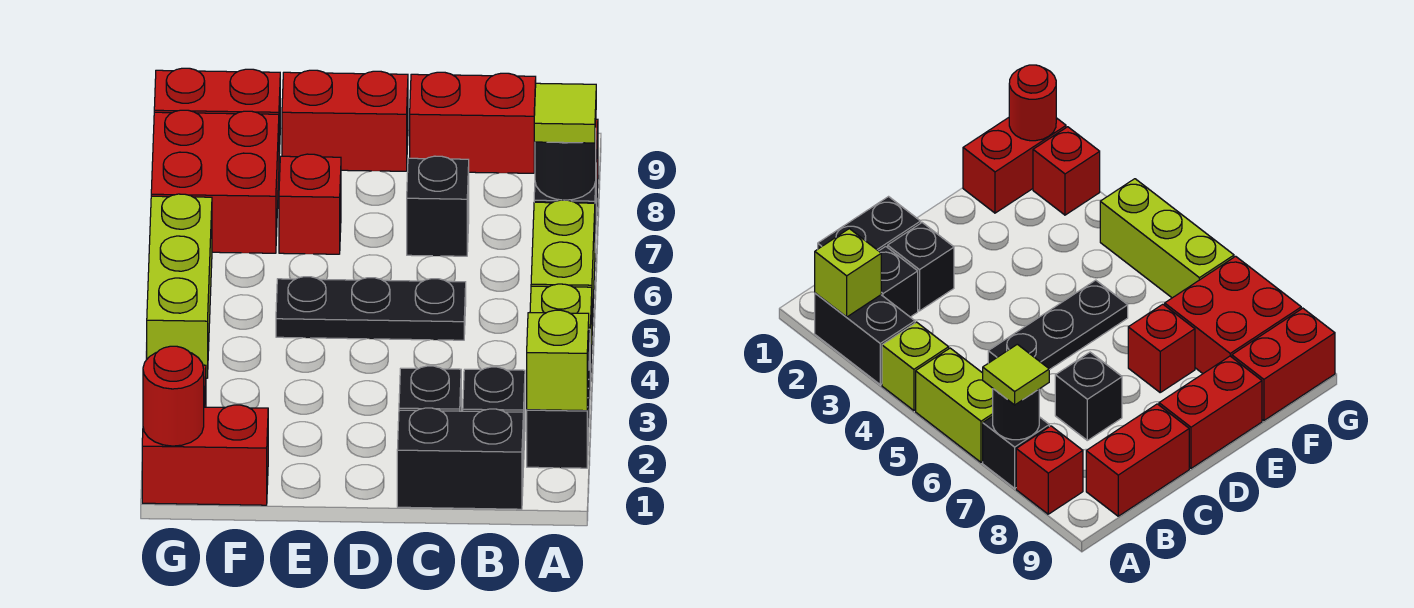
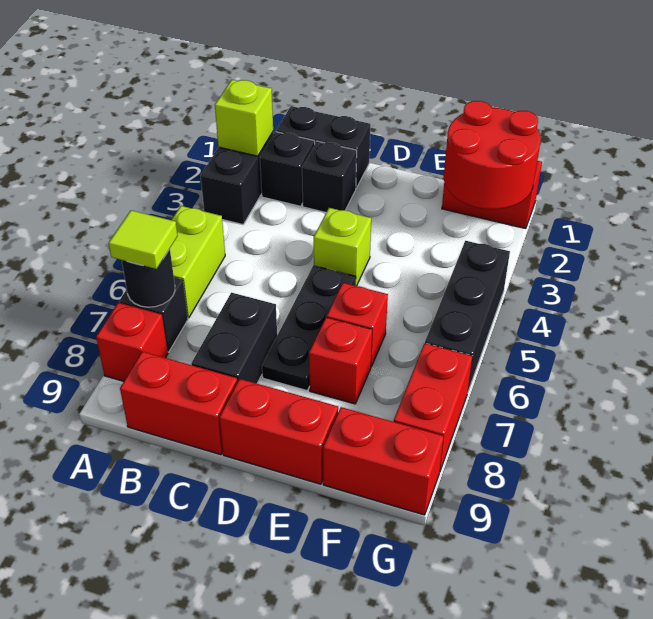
lime brick A4 level 1 -> lime brick D4 level 1
black plate C5:E5 level 1 -> black plate D5:D7 level 1
black brick C7 level 1 -> black brick C7:C8 level 1
red brick F7:G8 level 1 -> red brick G7:G8 level 1
red round brick G1 level 2 -> red round brick F1:G2 level 2
red brick G2 level 1 -> red brick E6 level 1
lime brick G4:G6 level 1 -> black brick G4:G6 level 1

